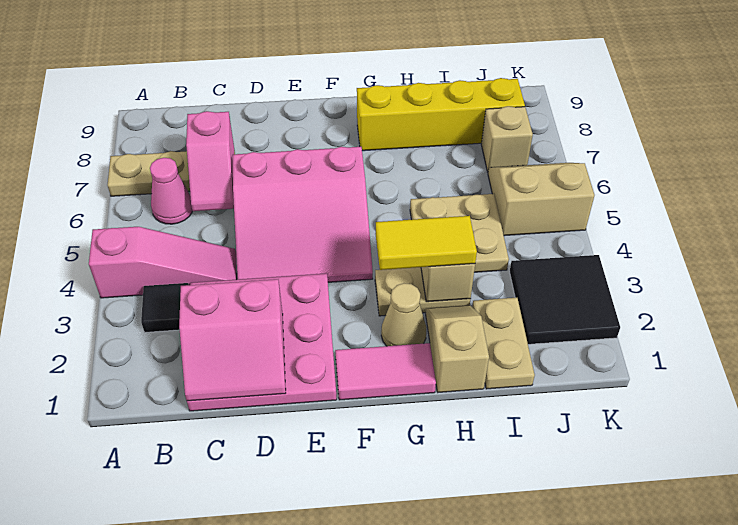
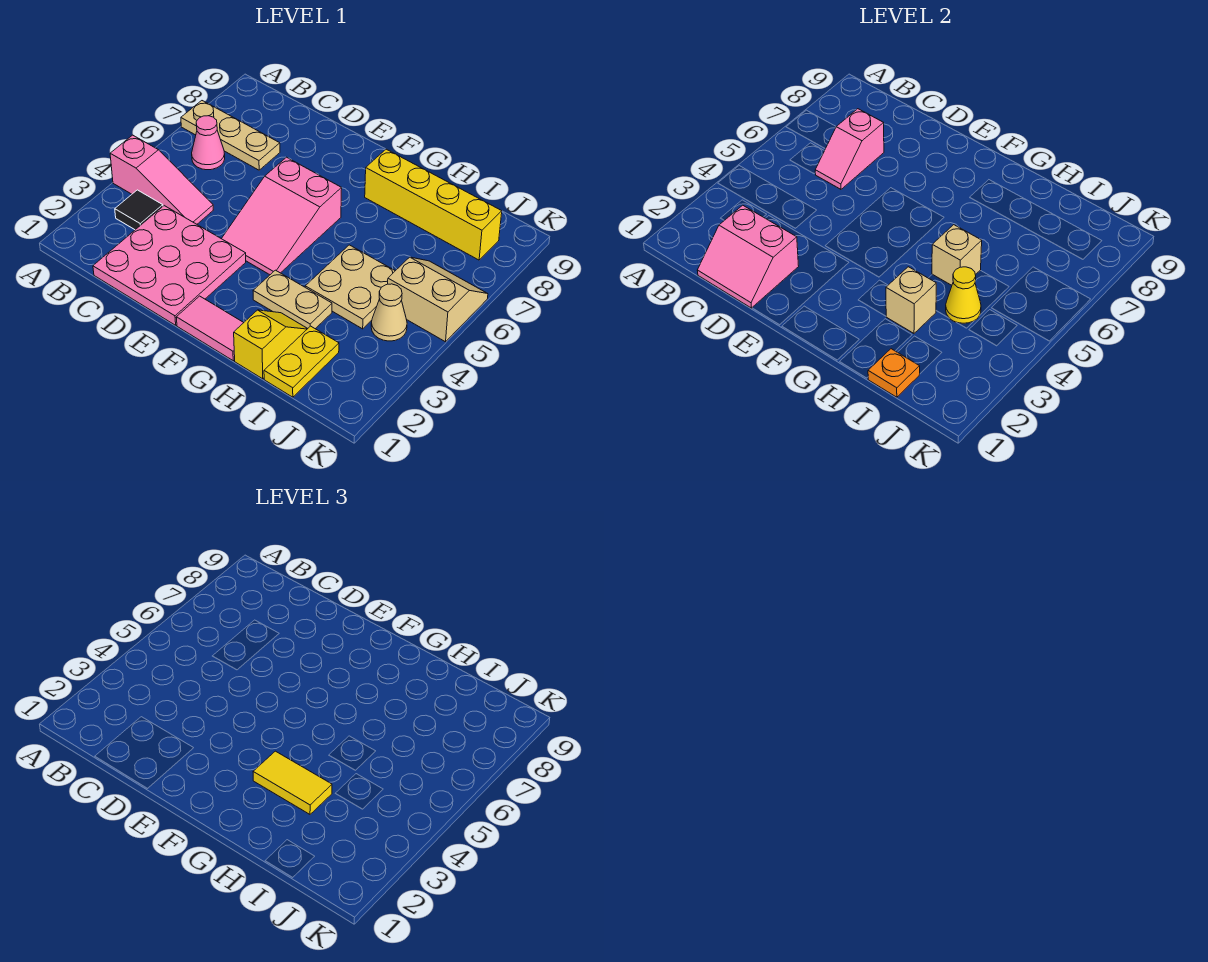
pink slope D4:F6 level 1 top 6 -> pink slope E4:F6 level 1 top 6
tan cone G2 level 1 -> tan cone J4 level 1
tan slope H1:H2 level 1 top 1 -> yellow slope H1:H2 level 1 top 1
tan plate I1:I2 level 1 -> yellow plate I1:I2 level 1
none -> orange plate I1 level 2
none -> yellow cone I4 level 2
black tile J2:K3 level 1 -> none
tan brick J7 level 1 -> tan brick H5 level 2

